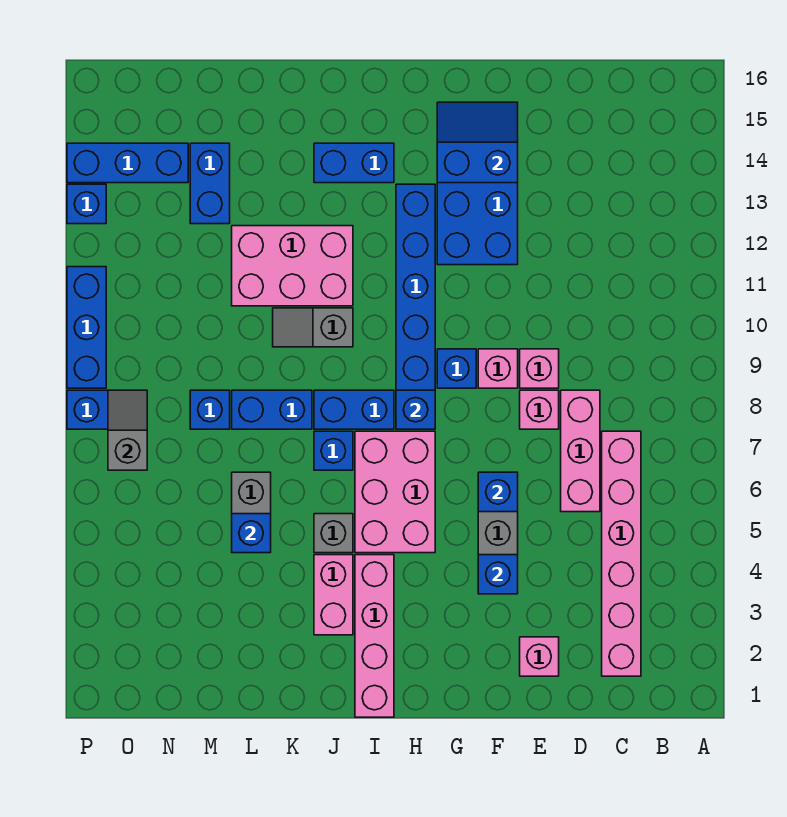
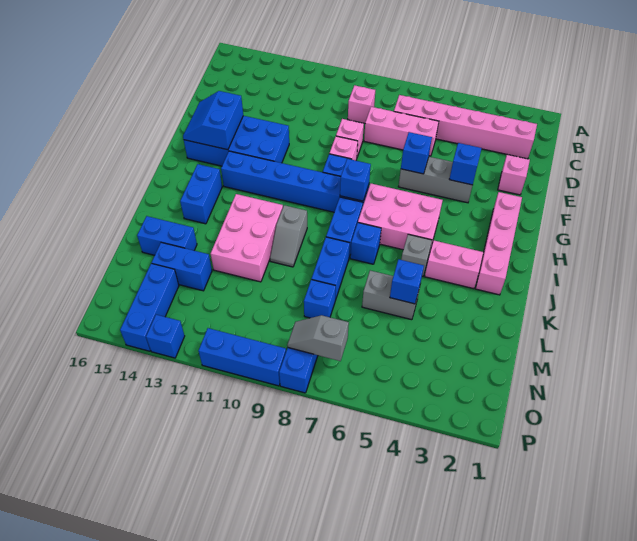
pink brick E8 level 1 -> pink brick C9 level 1
pink brick I1:I4 level 1 -> pink brick G2:J2 level 1
none -> blue brick L14:L15 level 1

